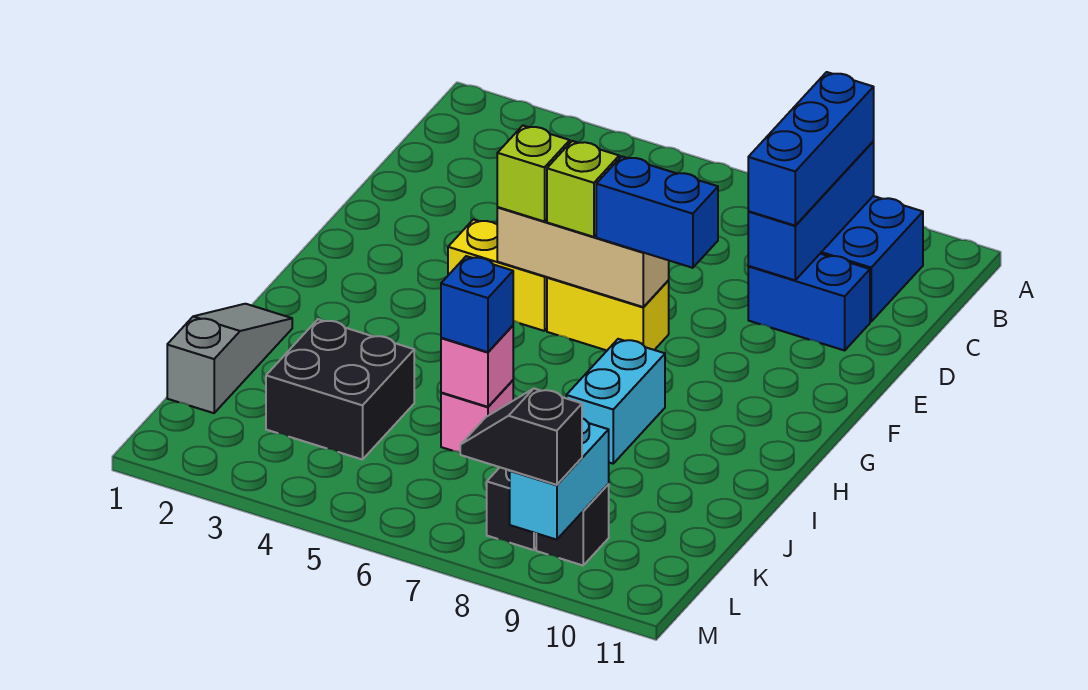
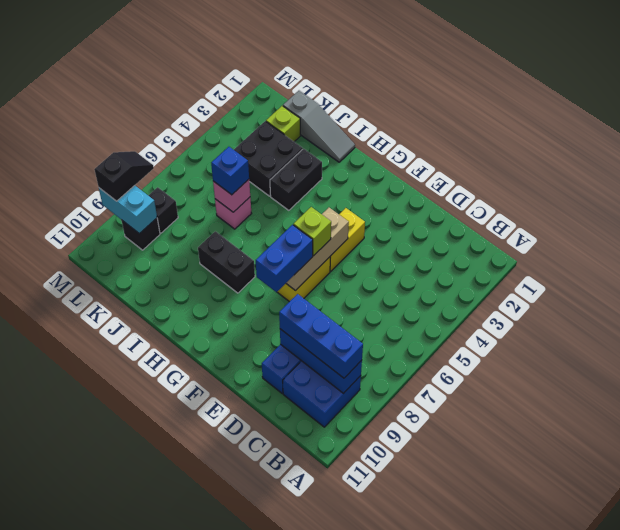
lime brick F5 level 3 -> lime brick K2 level 1
cyan brick H8:I8 level 1 -> black brick H8:I8 level 1
none -> black brick I3:I4 level 1

